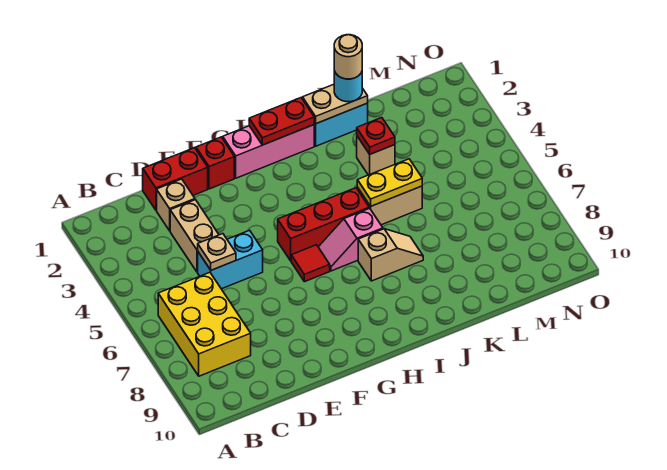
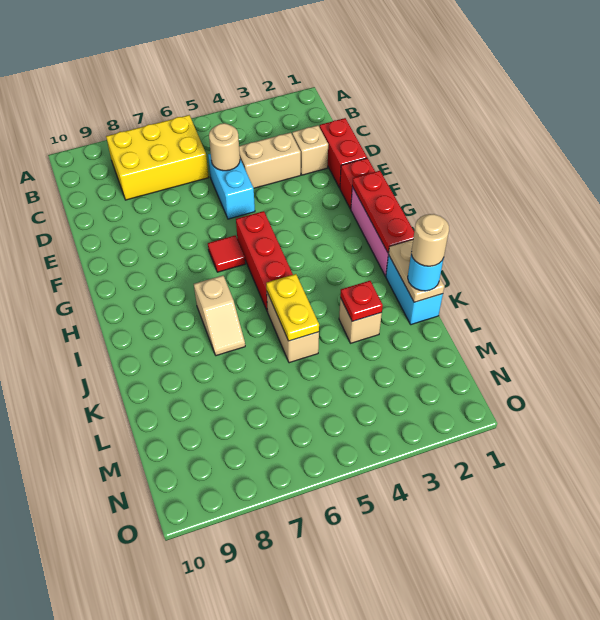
tan plate D5 level 2 -> tan round brick D5 level 2
red plate H1:I1 level 2 -> red plate G1:I1 level 2
pink slope H6:I6 level 1 top I -> none

